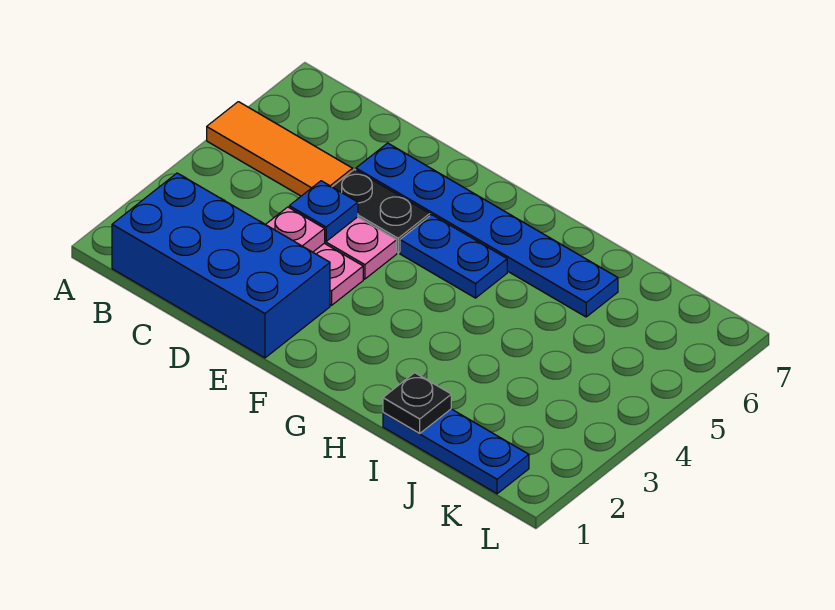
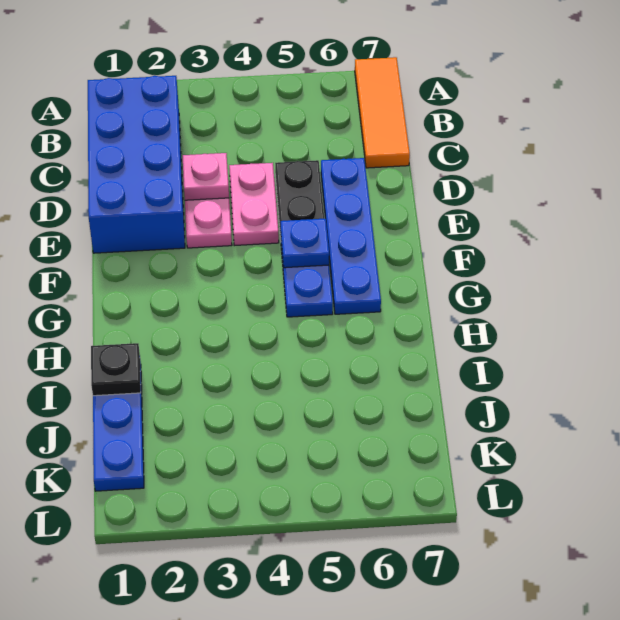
orange tile A5:C5 level 1 -> orange tile A7:C7 level 1
blue plate D4 level 2 -> blue plate F5 level 2
blue plate D6:I6 level 1 -> blue plate D6:G6 level 1

